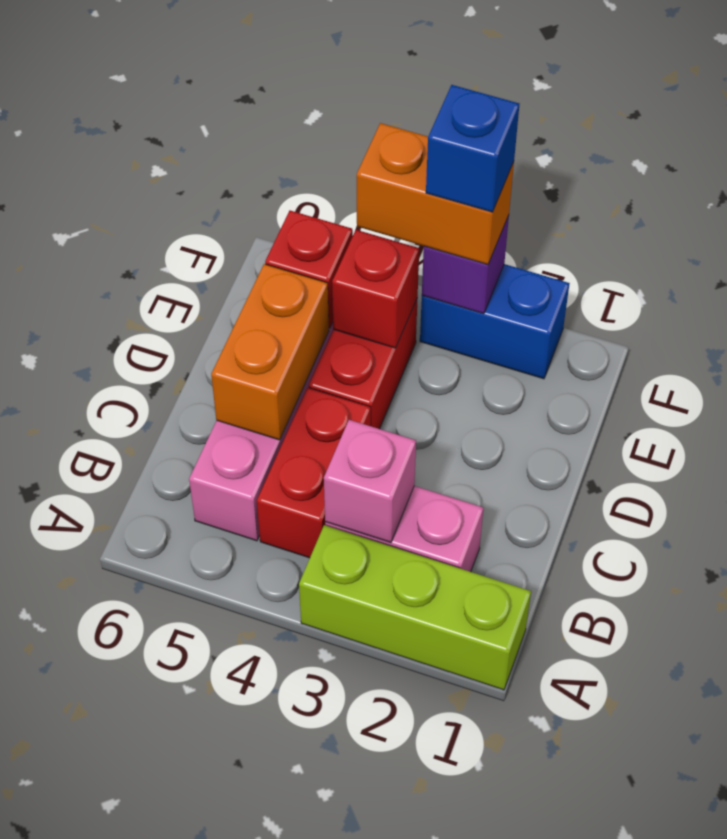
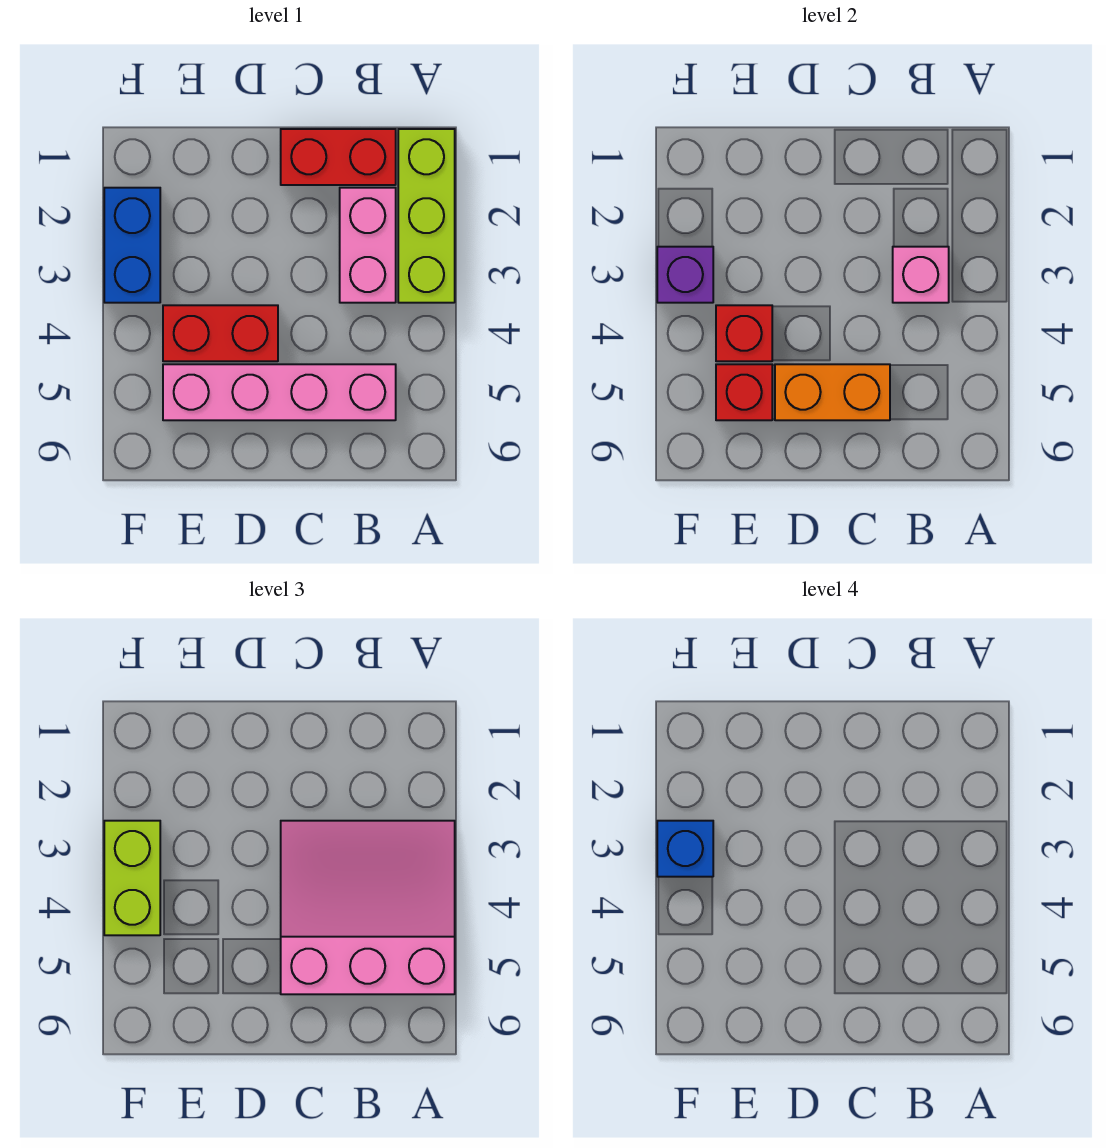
none -> pink slope A3:C5 level 3 top 5
red brick B4:C4 level 1 -> red brick B1:C1 level 1
orange brick F3:F4 level 3 -> lime brick F3:F4 level 3

